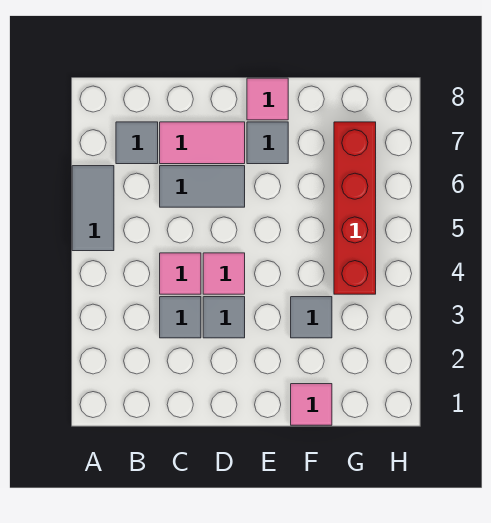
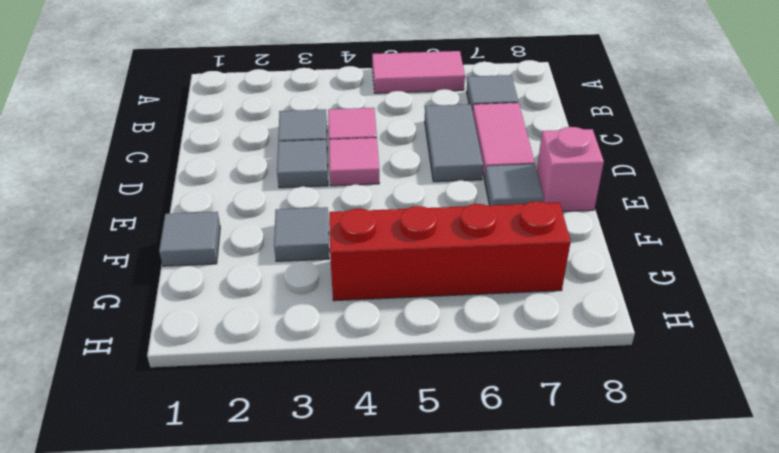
grey tile A5:A6 level 1 -> pink tile A5:A6 level 1
pink tile E8 level 1 -> pink brick E8 level 1
pink tile F1 level 1 -> grey tile F1 level 1

